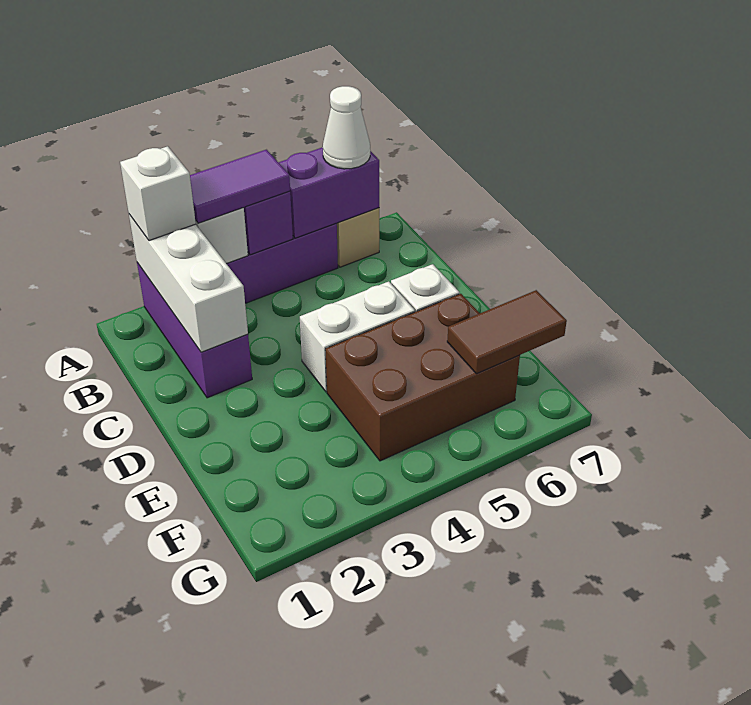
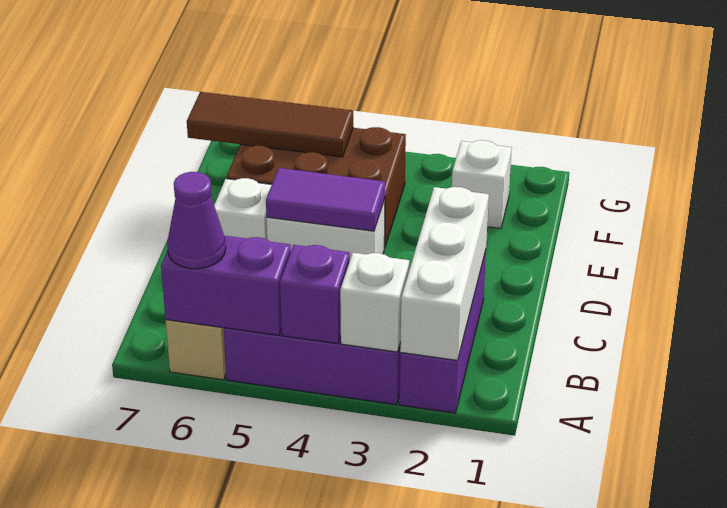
white brick A2 level 3 -> white brick F2 level 1
purple tile A3:A4 level 3 -> purple tile D4:D5 level 2
white cone A6 level 3 -> purple cone A6 level 3
brown tile F6:F7 level 2 -> brown tile F5:F7 level 2

